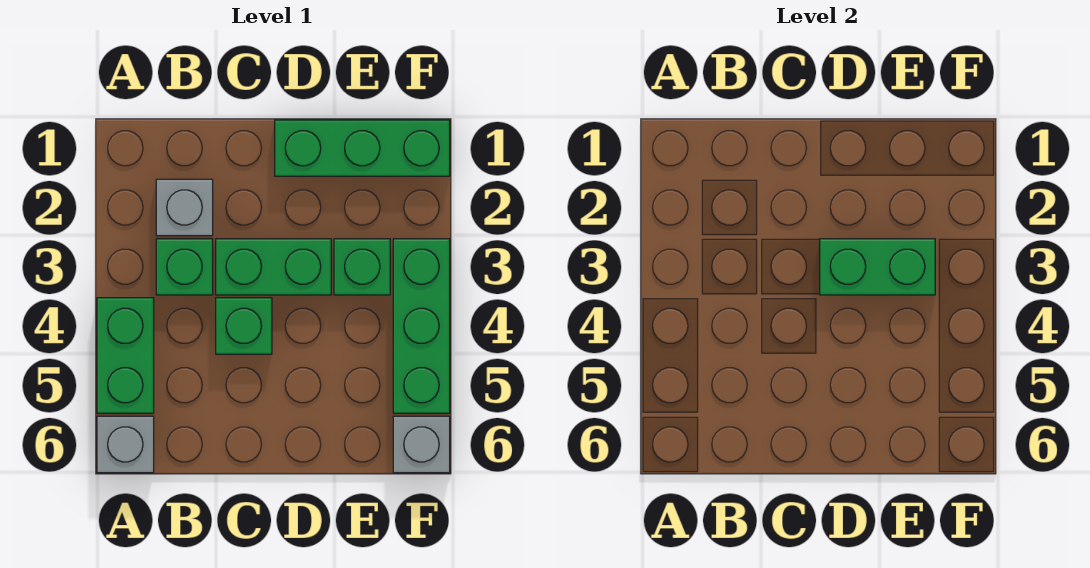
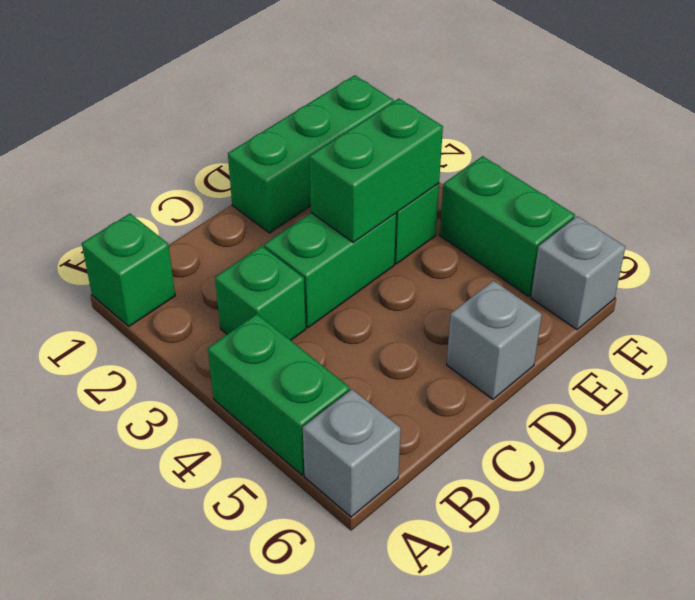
grey brick B2 level 1 -> grey brick D6 level 1
green brick C4 level 1 -> green brick A1 level 1
green brick F3:F5 level 1 -> green brick F4:F5 level 1

